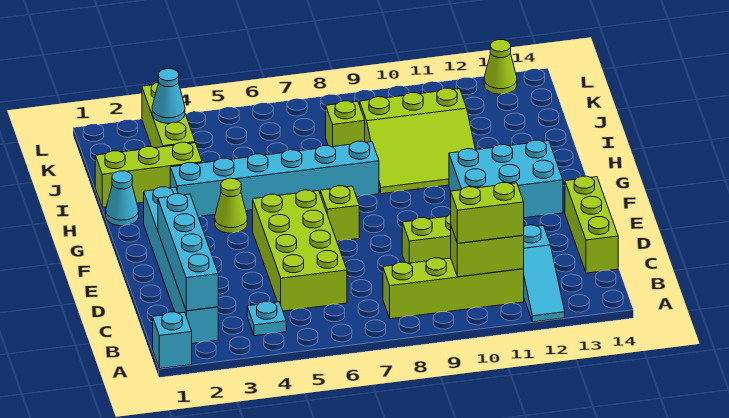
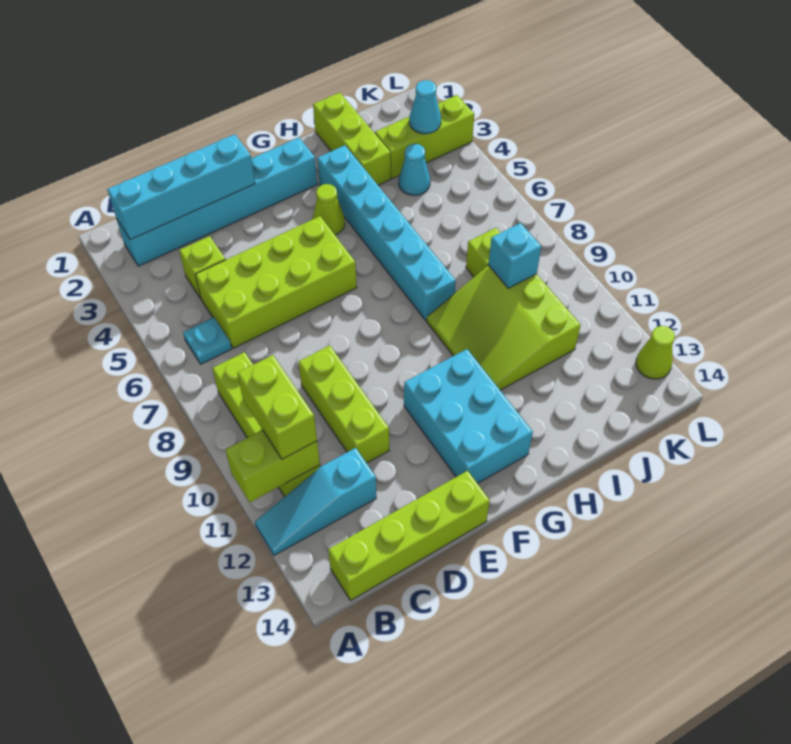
cyan brick A1 level 1 -> cyan brick J9 level 2
cyan plate B4 level 1 -> cyan plate B6 level 1
lime brick B10:B11 level 2 -> lime brick A11:B11 level 2
lime brick C14:E14 level 1 -> lime brick B14:E14 level 1
lime brick F7 level 1 -> lime brick C4 level 1
cyan cone H1 level 1 -> cyan cone J4 level 1

